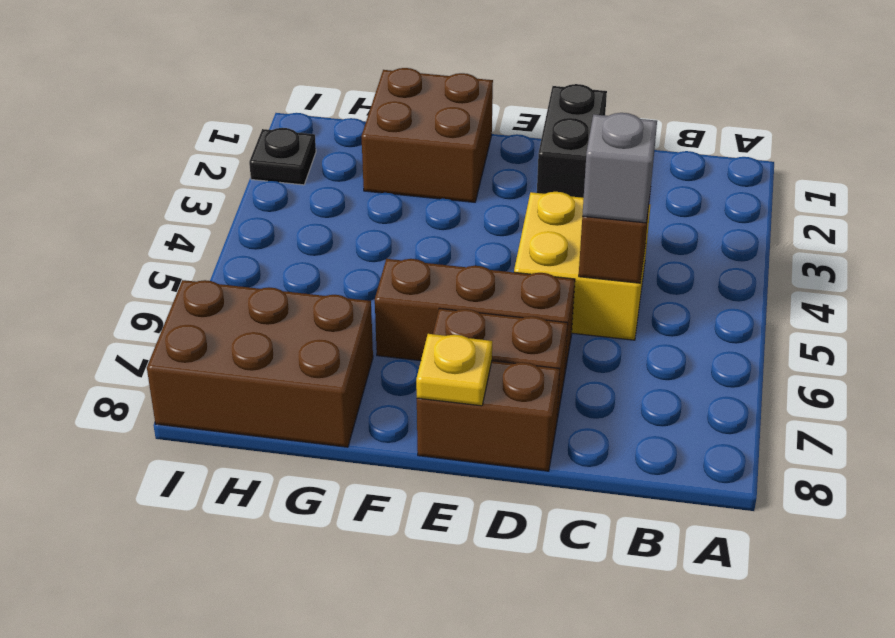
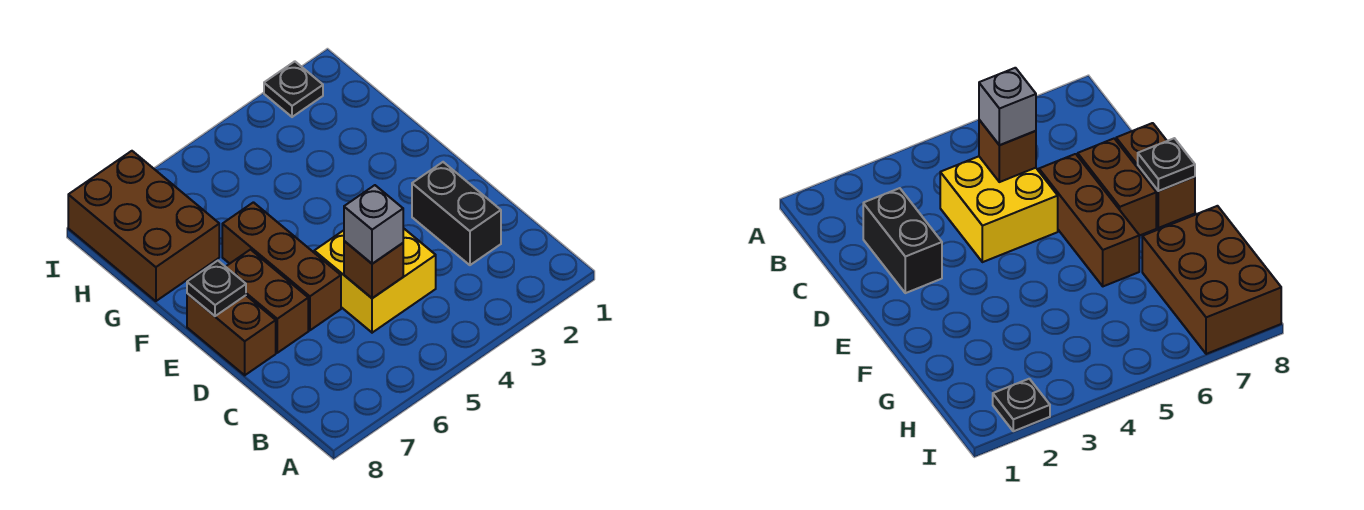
black brick D1:D2 level 1 -> black brick C2:D2 level 1
yellow plate E8 level 2 -> black plate E8 level 2
brown brick F1:G2 level 1 -> none

